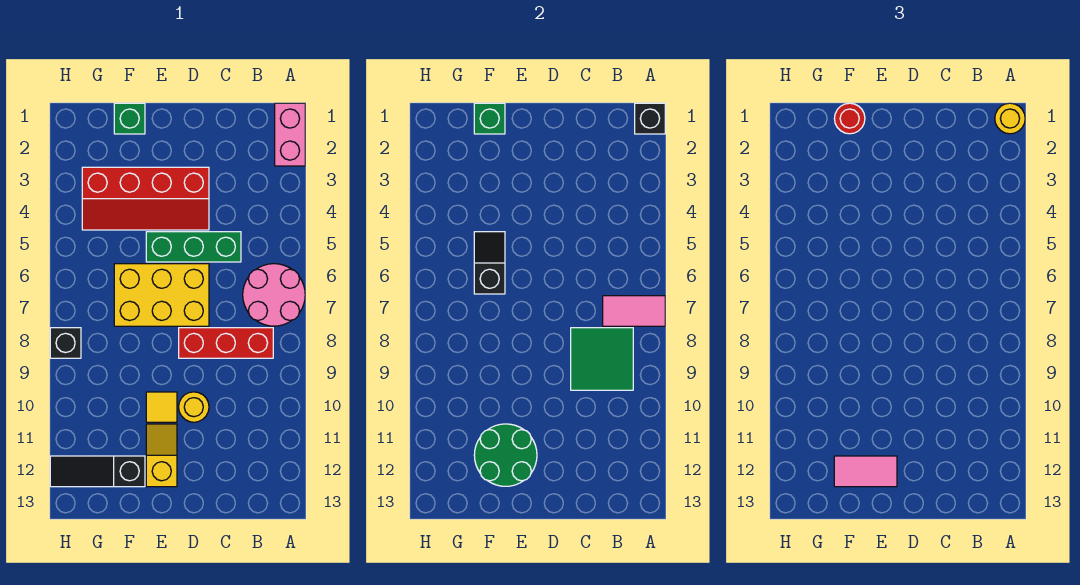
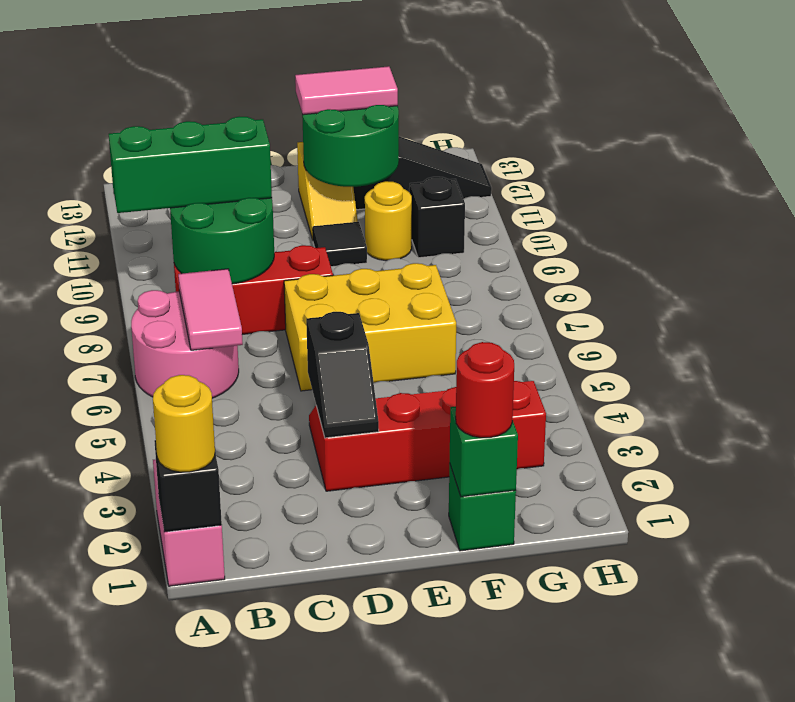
pink tile A7:B7 level 2 -> pink tile B6:B7 level 2
green tile B8:C9 level 2 -> green round brick B8:C9 level 2
green brick C5:E5 level 1 -> green brick A9:C9 level 3
yellow round brick D10 level 1 -> yellow round brick F10 level 1
yellow tile E10 level 1 -> black tile E10 level 1
black slope F5:F6 level 2 top 6 -> black slope D3:D4 level 2 top 4
black brick H8 level 1 -> black brick G10 level 1

